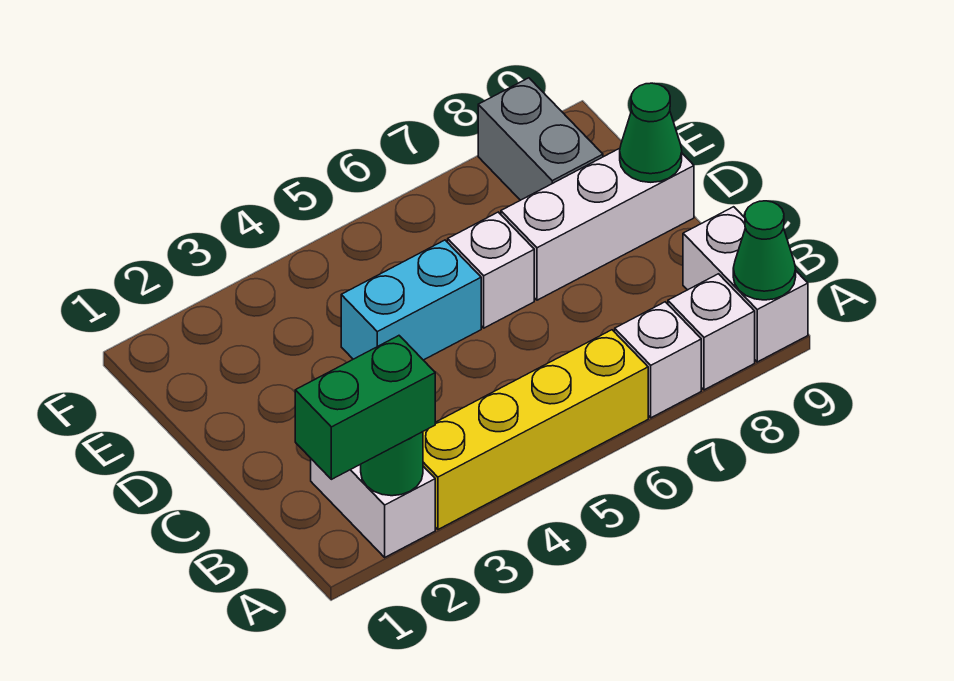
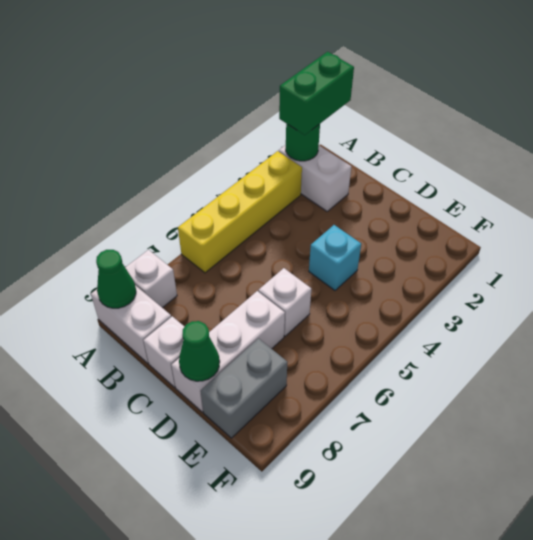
white brick A7 level 1 -> white brick C9 level 1
cyan brick D4:D5 level 1 -> cyan brick D4 level 1
grey brick E8:F8 level 1 -> grey brick E8:E9 level 1

